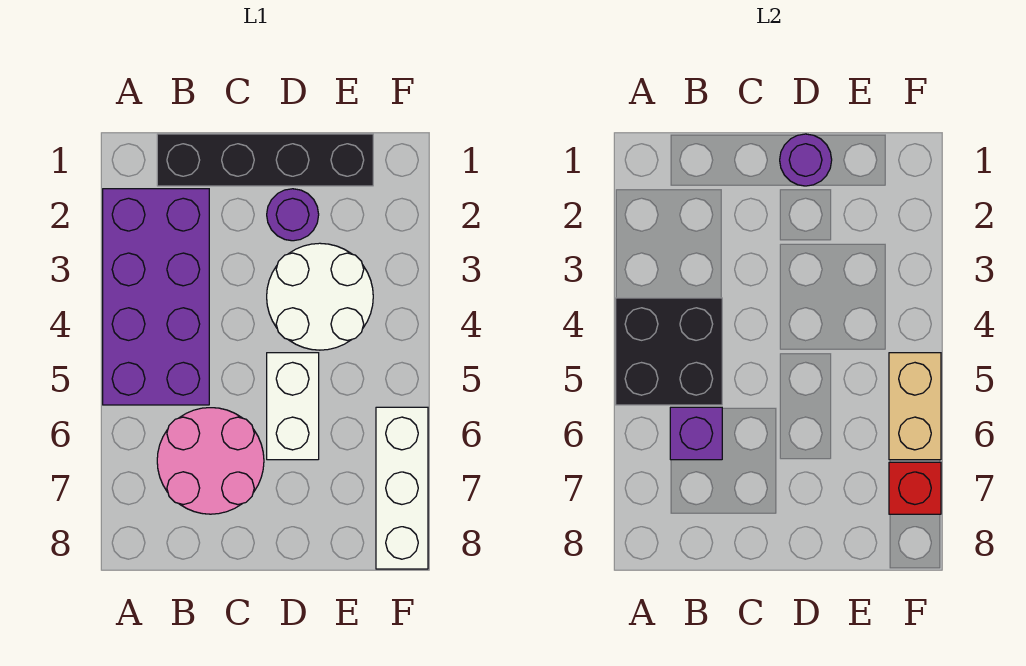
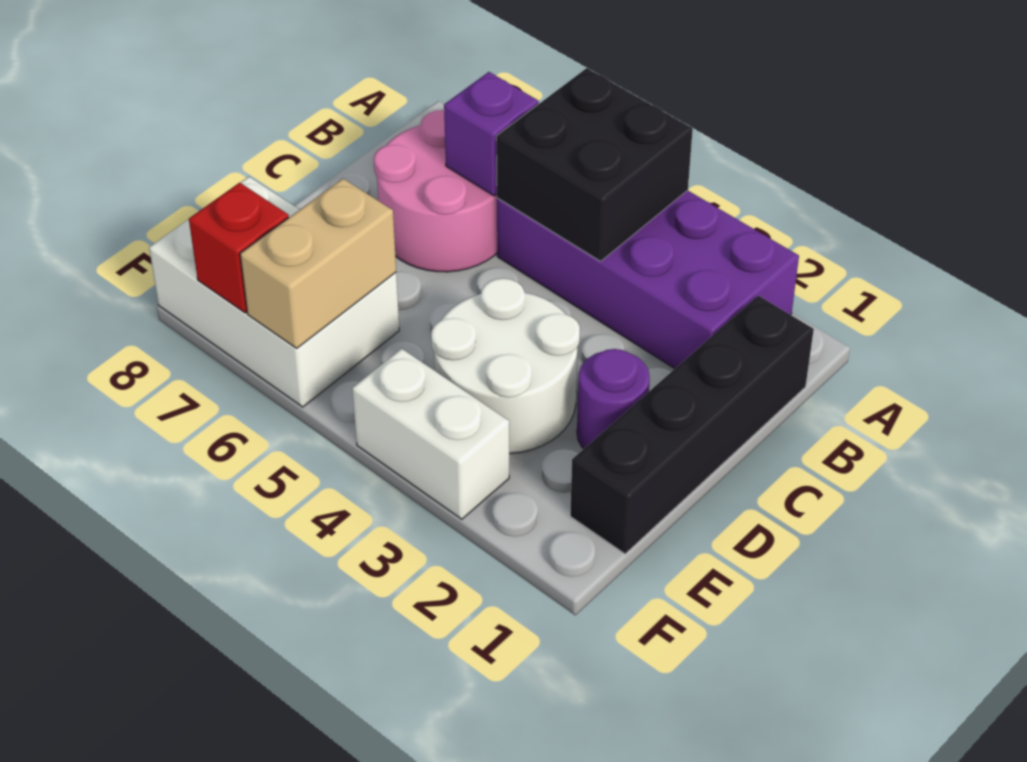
purple round brick D1 level 2 -> none
white brick D5:D6 level 1 -> white brick F3:F4 level 1
tan brick F5:F6 level 2 -> tan brick E6:F6 level 2
white brick F6:F8 level 1 -> white brick E6:F8 level 1

